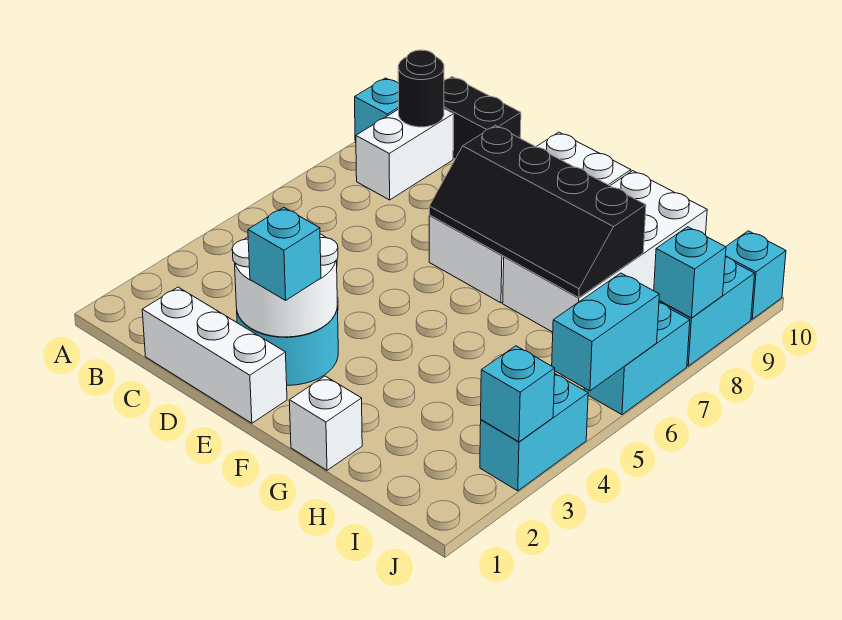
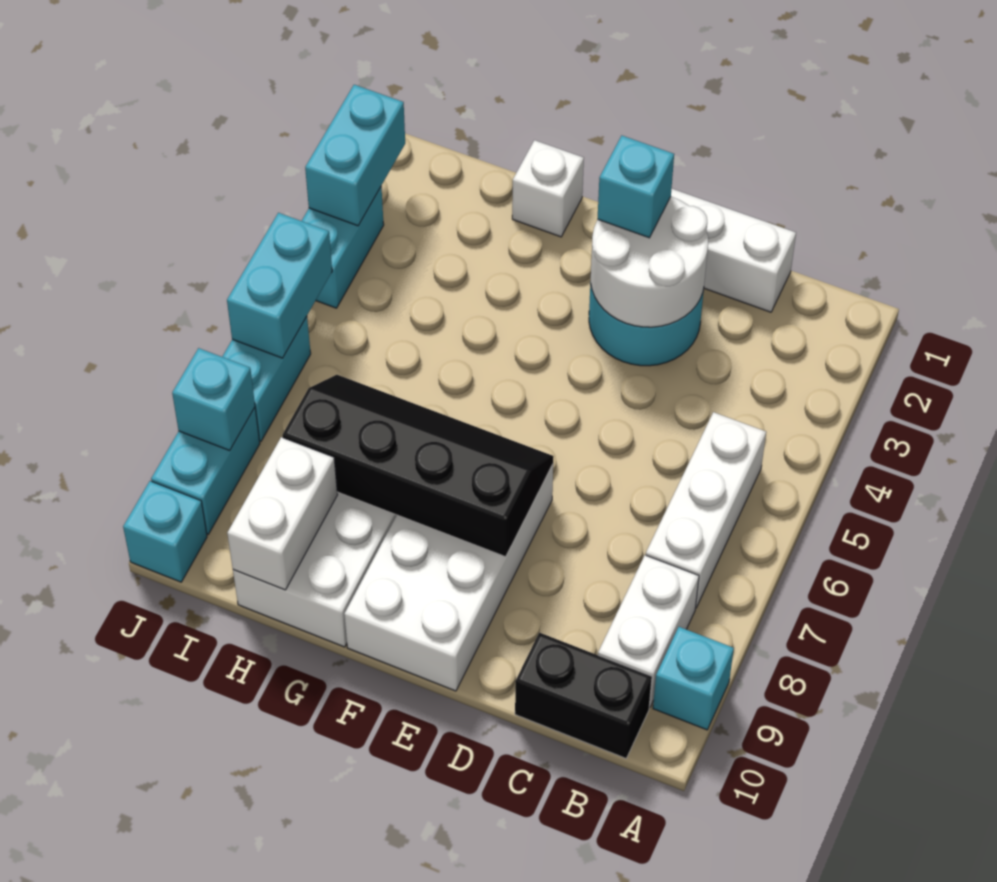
none -> white brick B5:B7 level 1
black round brick B9 level 2 -> none
none -> white brick H9:H10 level 2
cyan brick J3 level 2 -> cyan brick J2:J3 level 2

